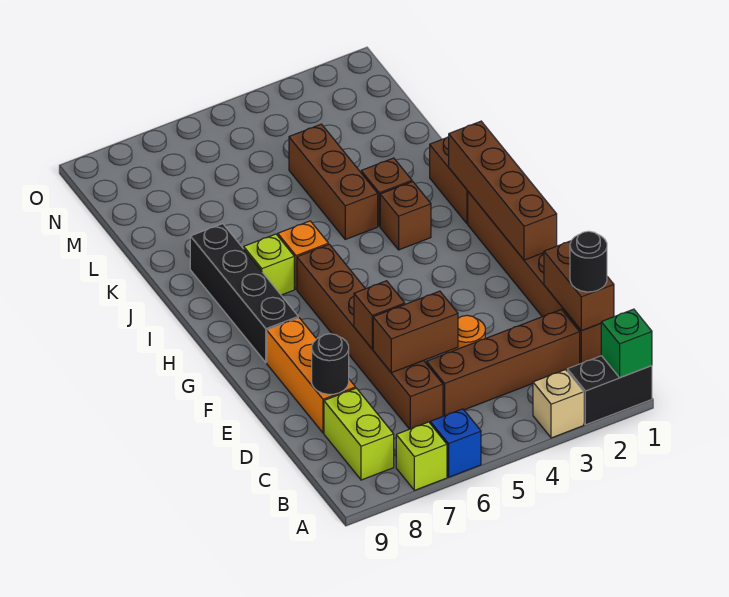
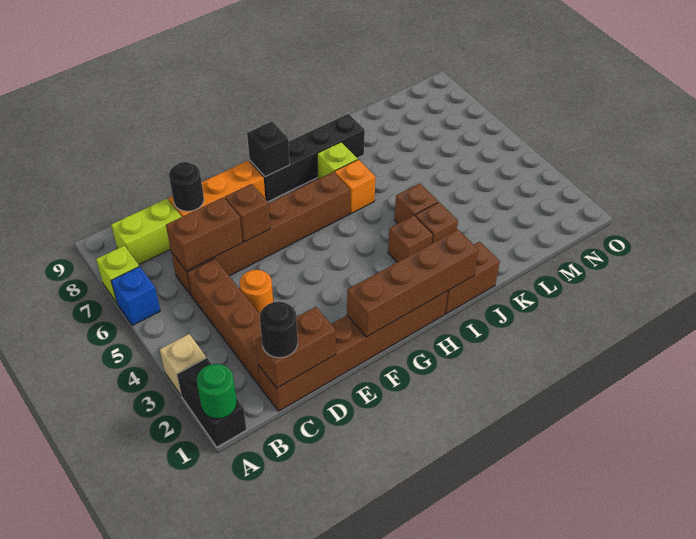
green brick A1 level 2 -> green round brick A1 level 2
brown brick D5:D6 level 2 -> brown brick C6:D6 level 2
none -> black brick G8 level 2
brown brick J4:L4 level 1 -> brown brick J4 level 1

